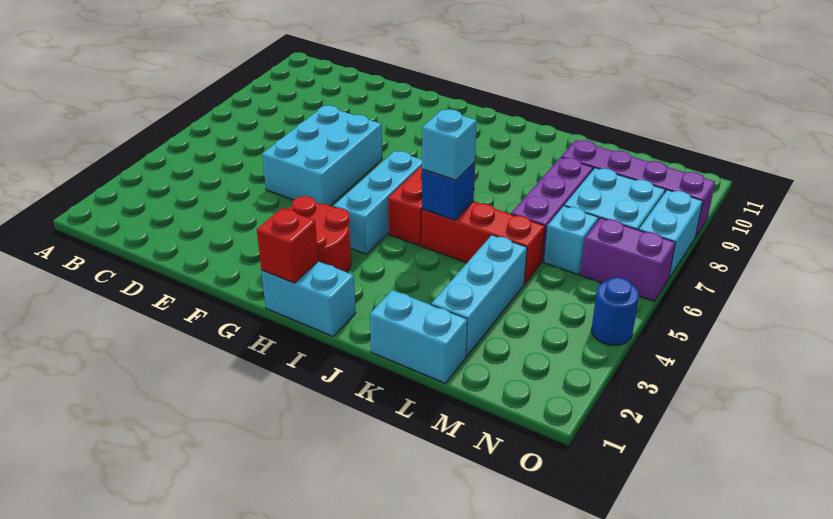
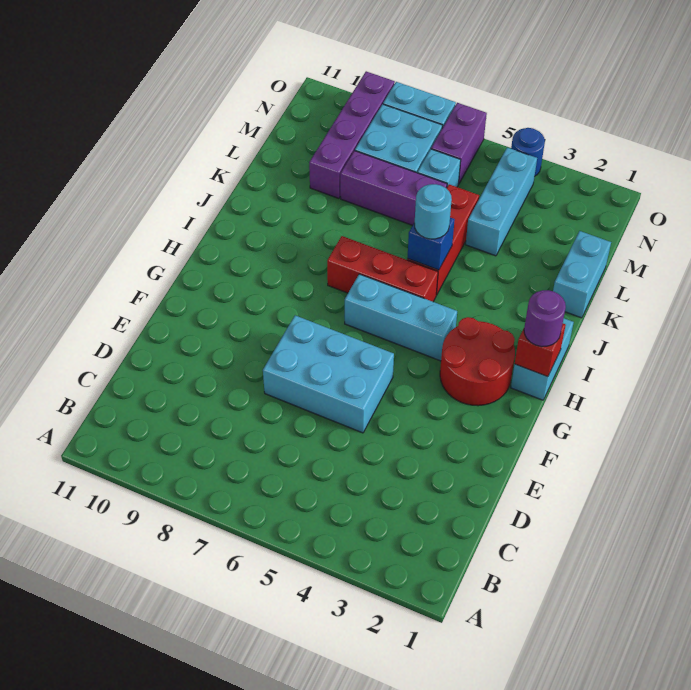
none -> purple round brick H1 level 3
cyan brick J5 level 3 -> cyan round brick J5 level 3
cyan brick L2:L4 level 1 -> cyan brick L4:N4 level 1

